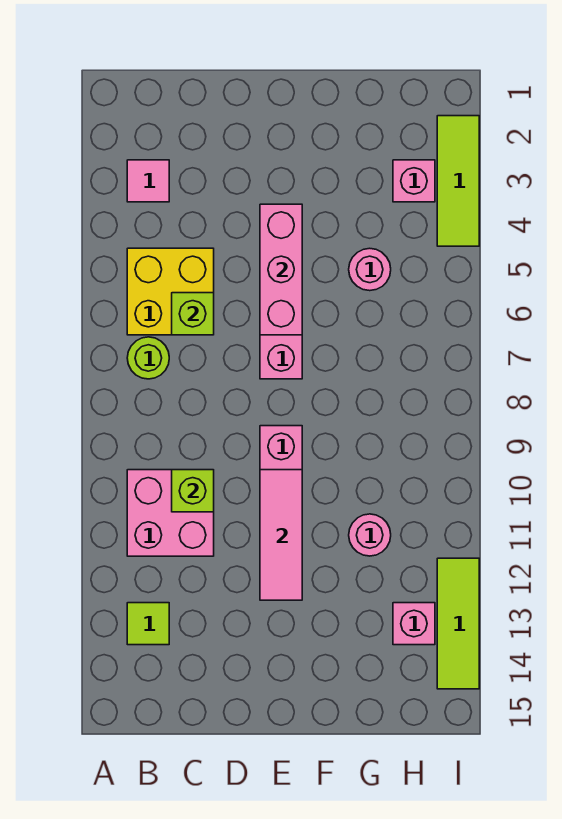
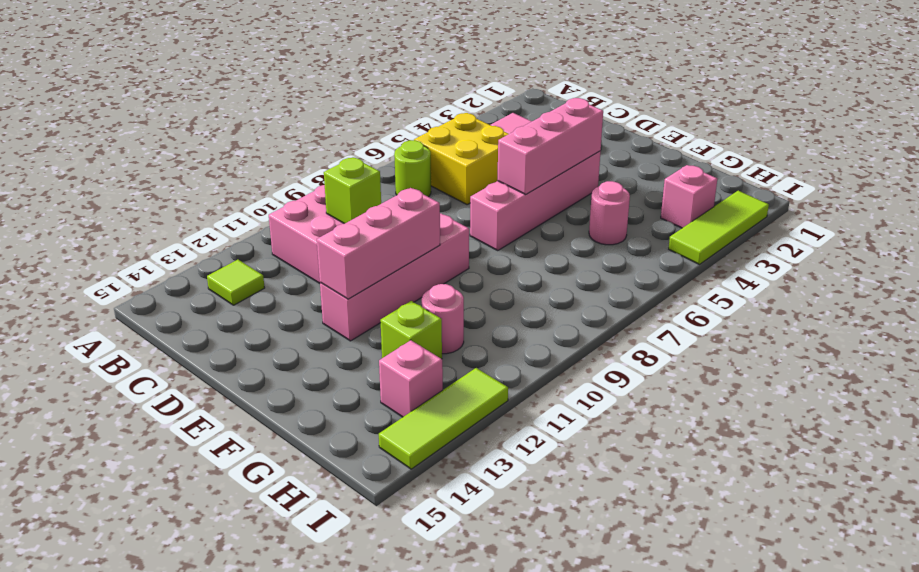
lime brick C6 level 2 -> lime brick G12 level 1
pink tile E10:E12 level 2 -> pink brick E10:E12 level 2

